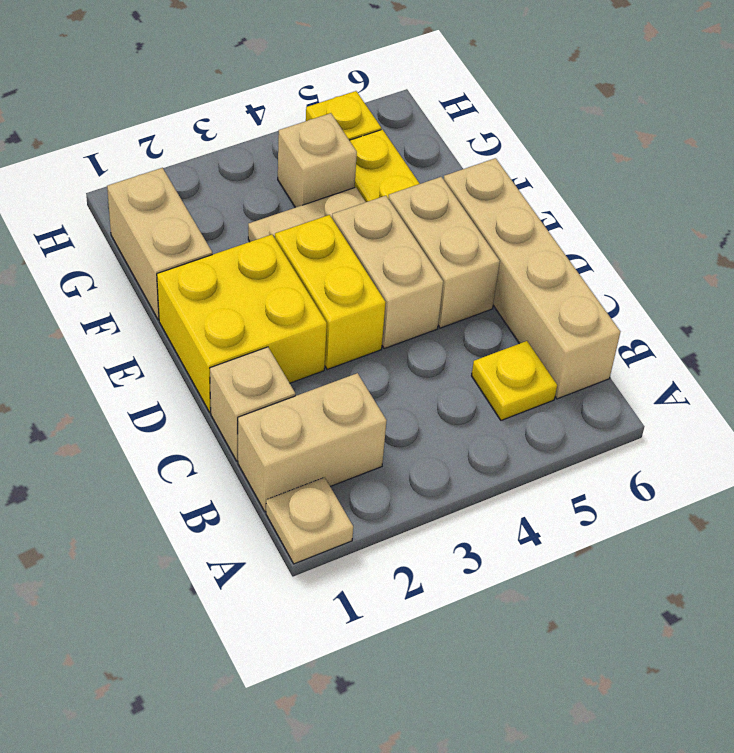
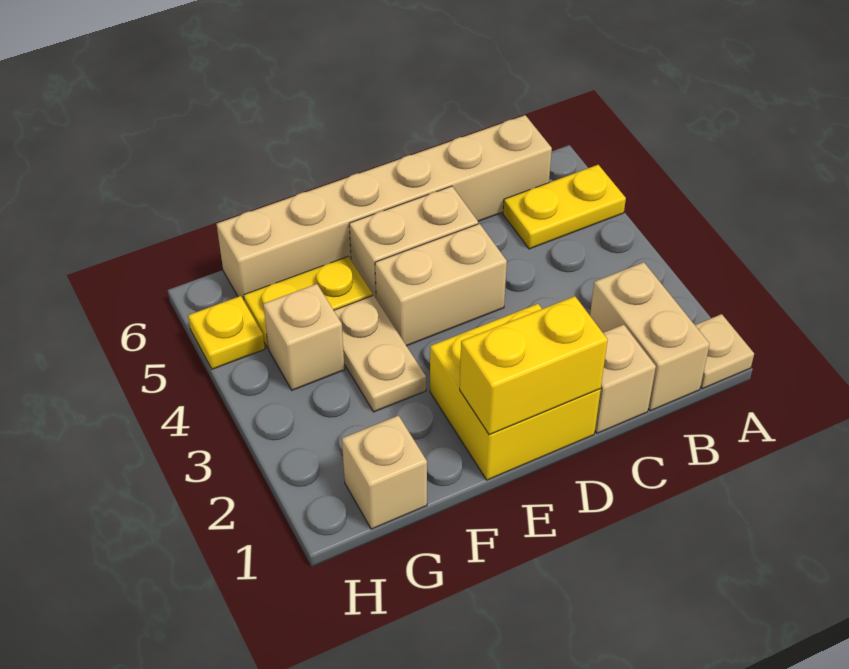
yellow plate B5 level 1 -> yellow plate A5:B5 level 1
tan brick B6:E6 level 1 -> tan brick B6:G6 level 1
yellow brick D3:E3 level 1 -> yellow brick D1:E1 level 2
tan brick F1:G1 level 1 -> tan brick G1 level 1

